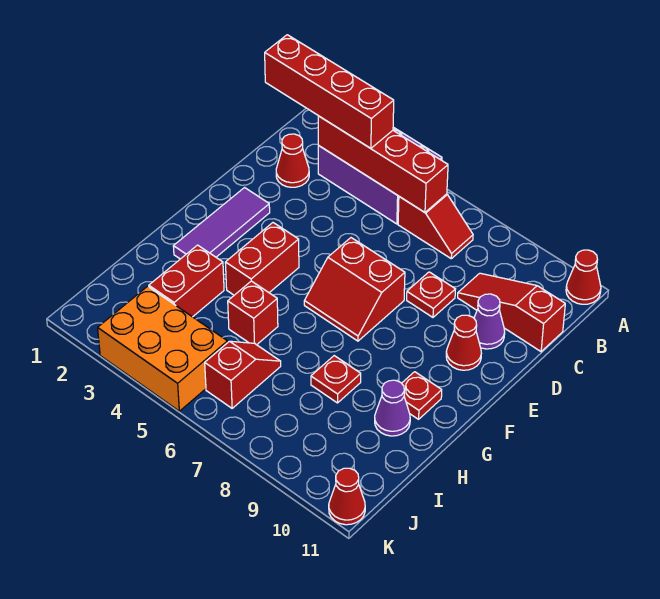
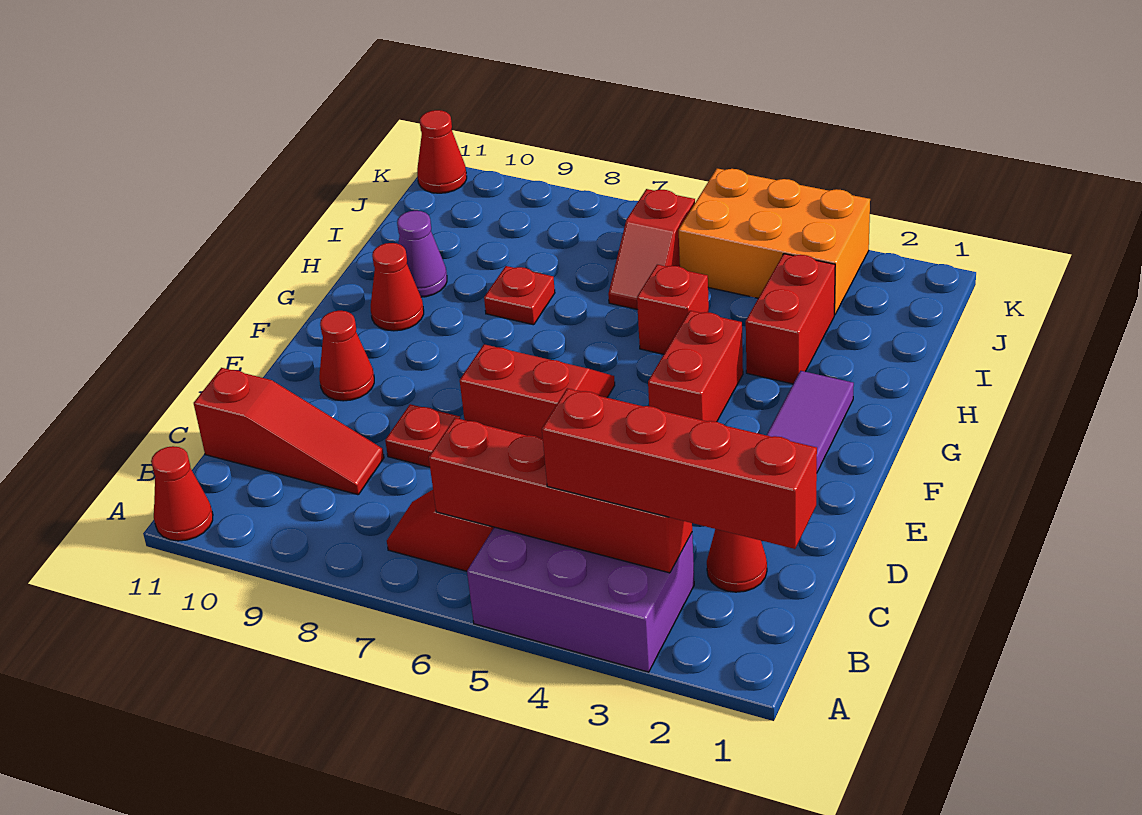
purple cone D10 level 1 -> none
red plate G10 level 1 -> red cone G10 level 1

